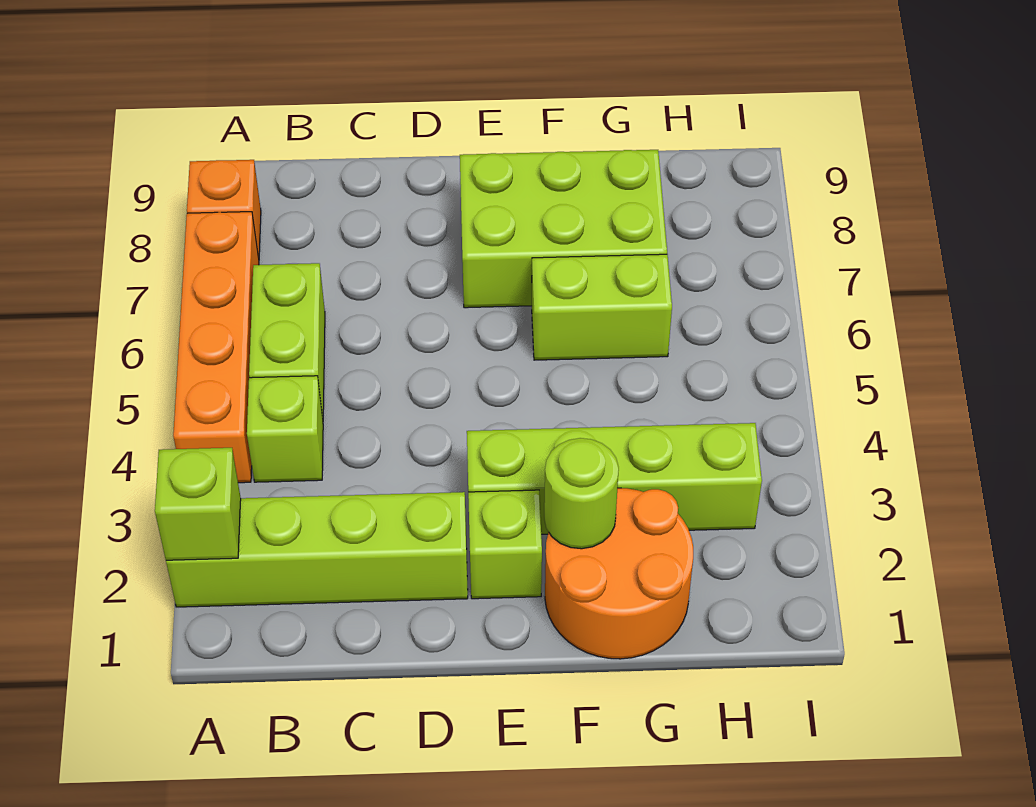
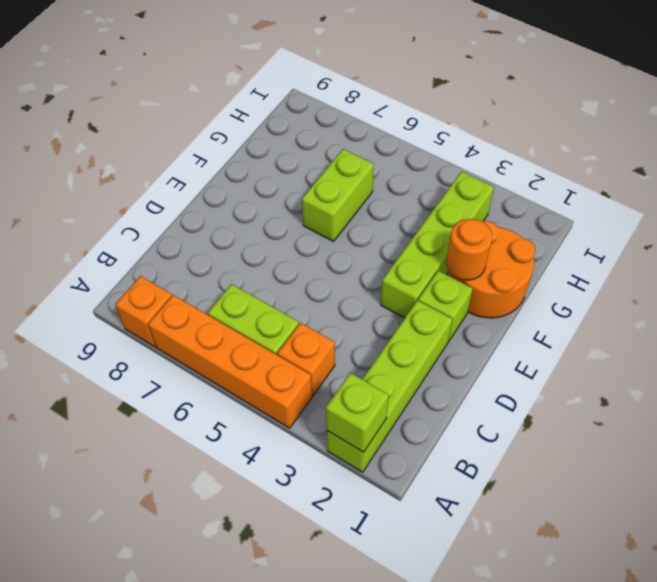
lime brick B4 level 1 -> orange brick B4 level 1
lime brick E7:G8 level 1 -> none
lime round brick F2 level 2 -> orange round brick F2 level 2

